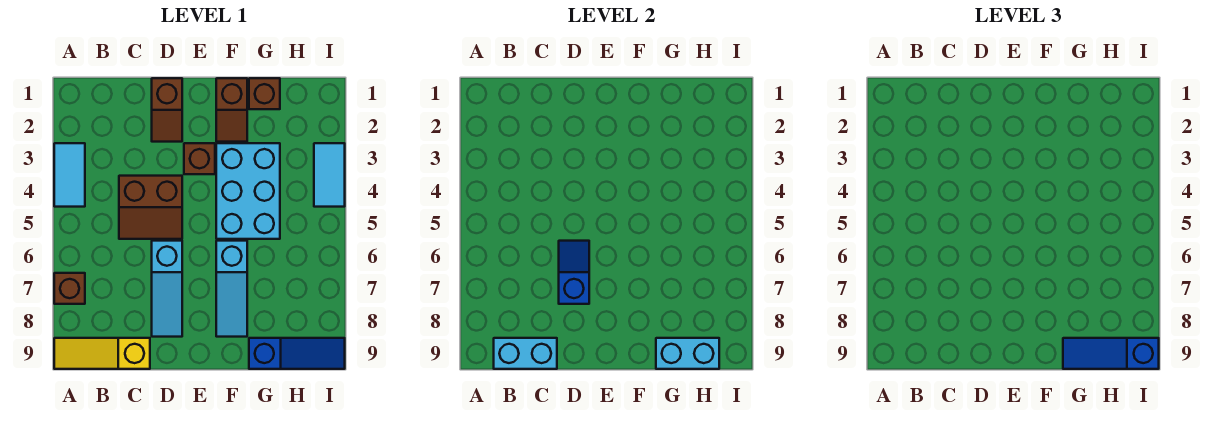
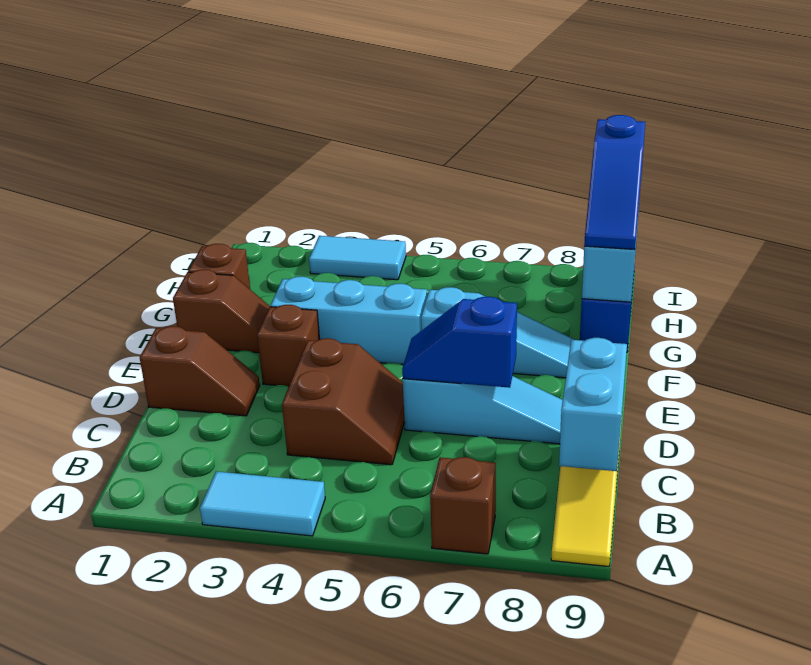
cyan brick F3:G5 level 1 -> cyan brick F3:F5 level 1

